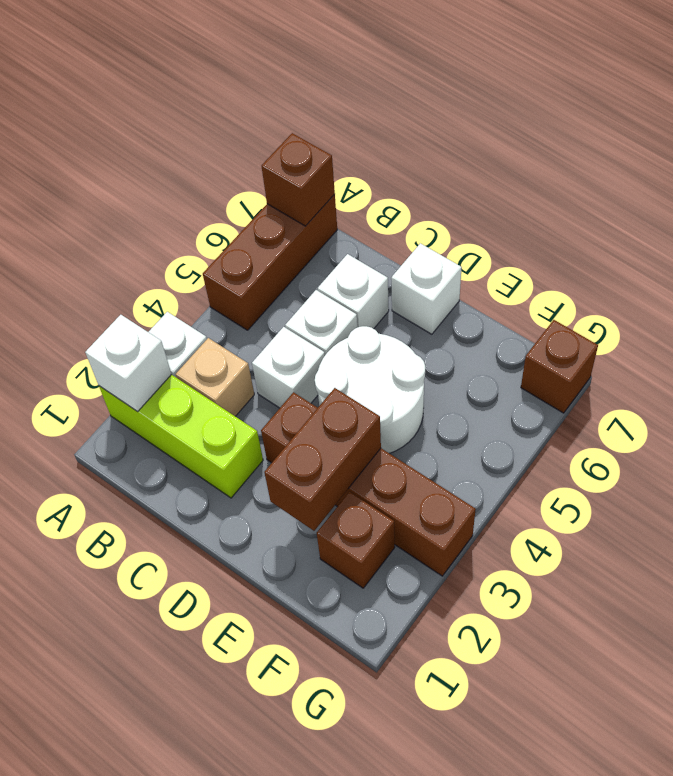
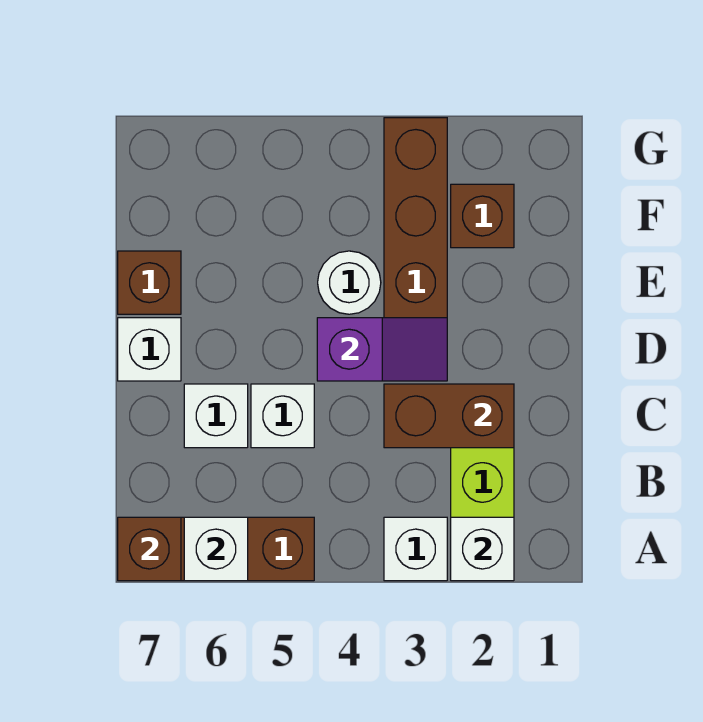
tan brick B3 level 1 -> none
white brick C4 level 1 -> white brick A6 level 2
none -> purple slope D3:D4 level 2 top 4
white round brick D4:E5 level 1 -> white round brick E4 level 1
brown brick E2:E3 level 2 -> brown brick C2:C3 level 2
brown brick G7 level 1 -> brown brick E7 level 1

